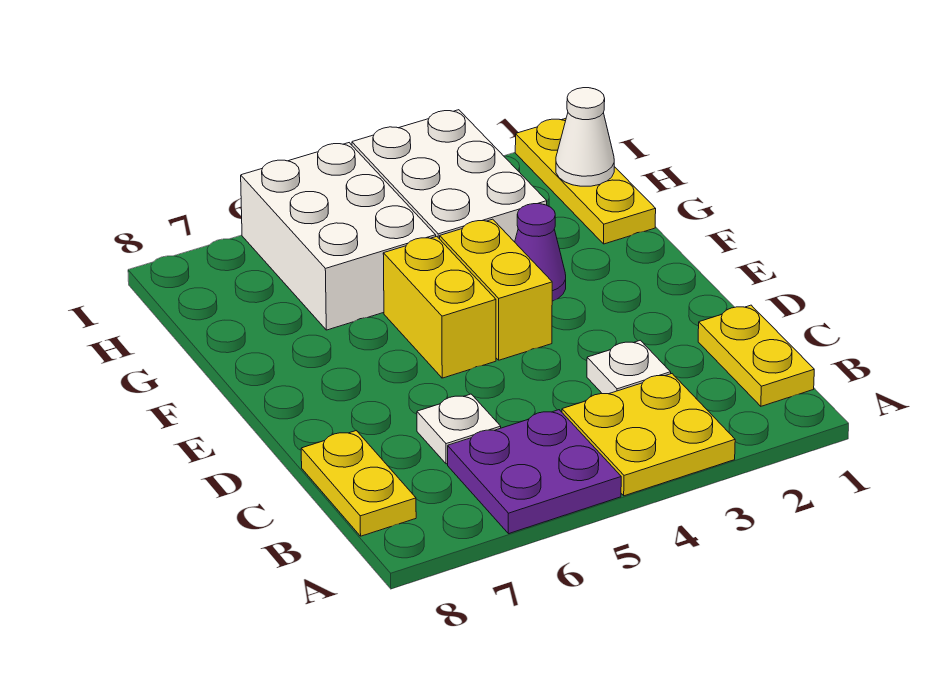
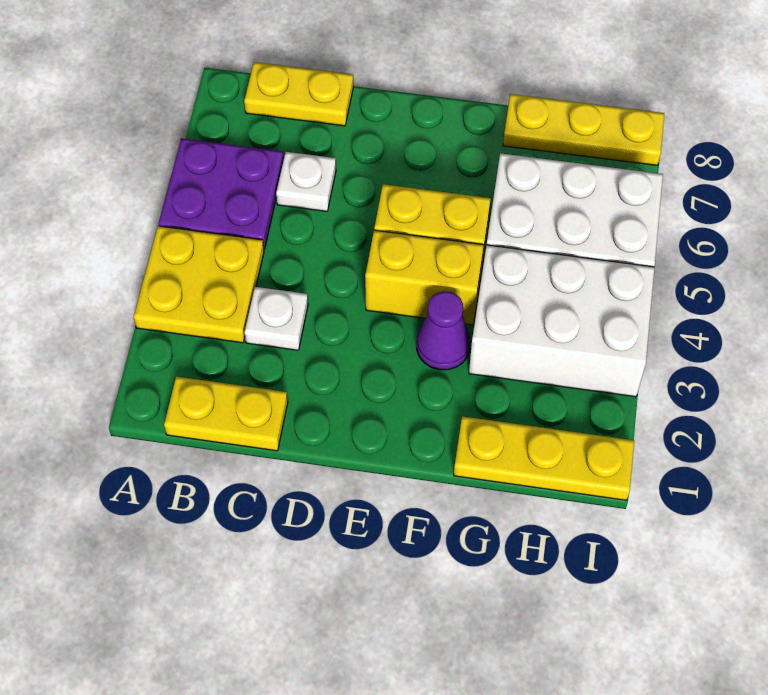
none -> yellow plate G8:I8 level 1
white cone H1 level 2 -> none

